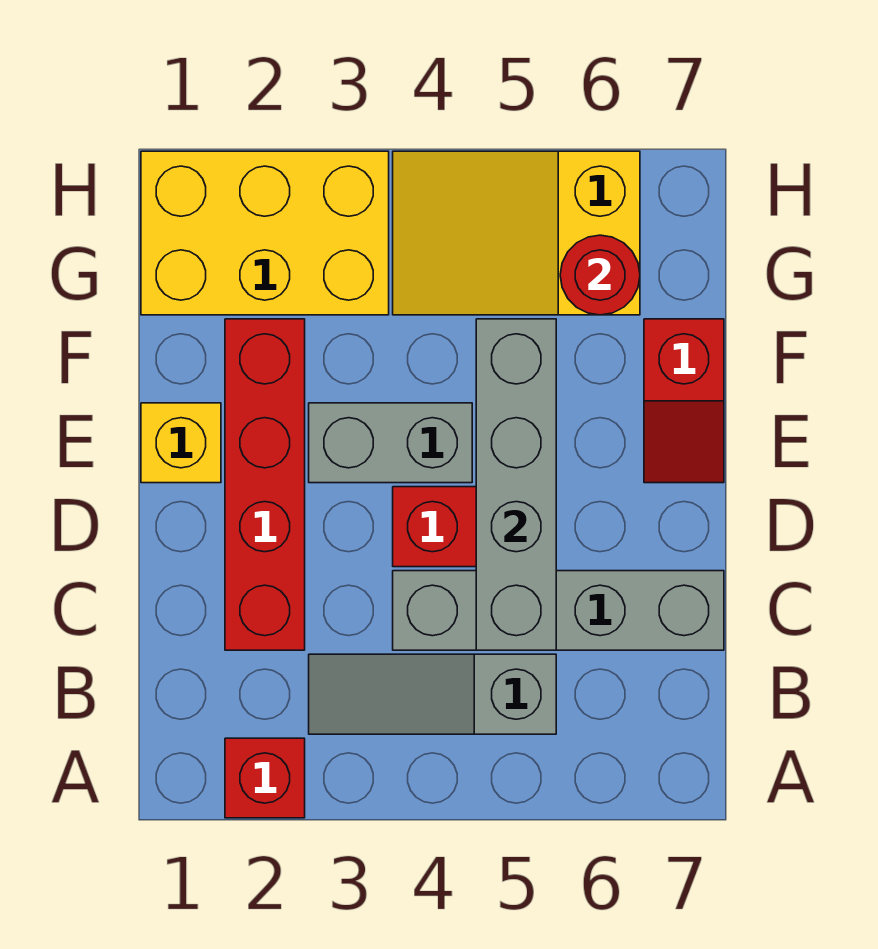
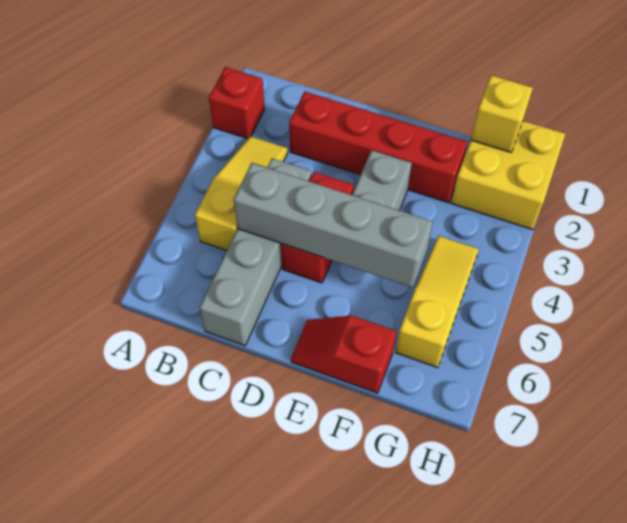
grey slope B3:B5 level 1 top 5 -> yellow slope B3:B5 level 1 top 5
yellow brick E1 level 1 -> yellow brick G1 level 2
yellow brick G1:H3 level 1 -> yellow brick G1:H2 level 1
yellow slope G4:H6 level 1 top 6 -> yellow slope G4:G6 level 1 top 6
red round brick G6 level 2 -> none

